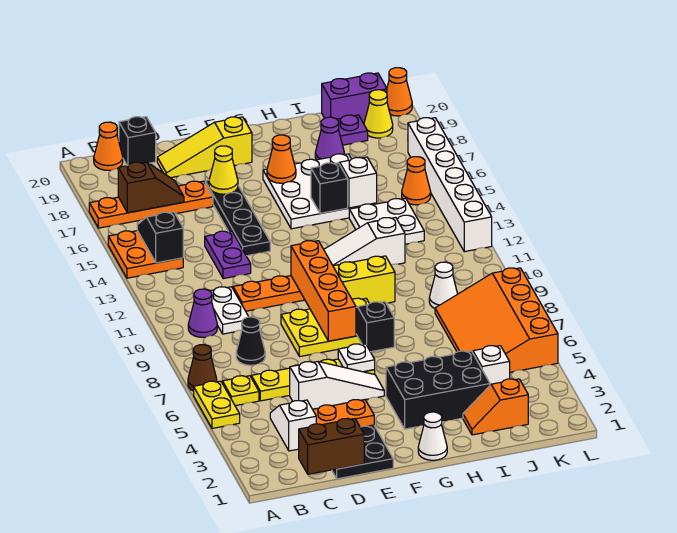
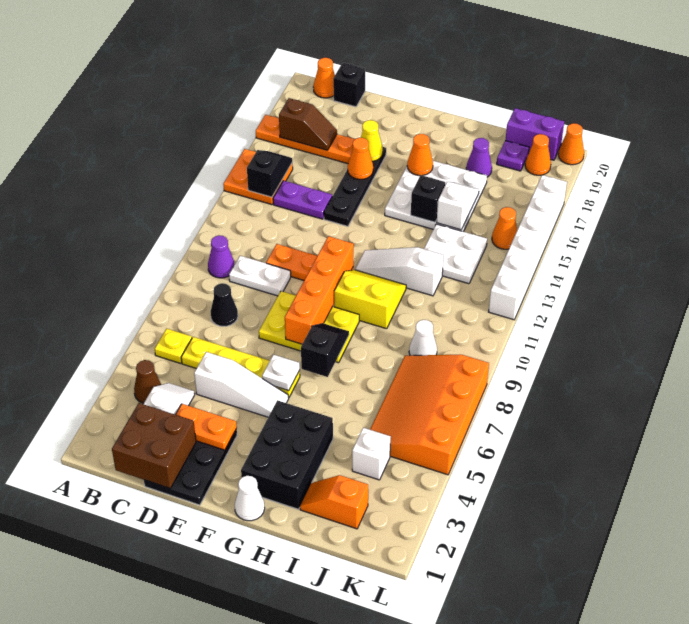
yellow plate A5:A6 level 1 -> none
brown cone A7 level 1 -> brown cone B4 level 1
brown brick C1:D1 level 2 -> brown brick C1:D2 level 2
white plate C10:C11 level 1 -> white plate C10:D10 level 1
purple plate D13:D14 level 1 -> purple plate C14:D14 level 1
yellow slope D19:F19 level 1 top F -> none
none -> orange cone E16 level 2
black brick G3:I4 level 1 -> black brick G2:H4 level 1
yellow cone K19 level 1 -> orange cone K19 level 1

